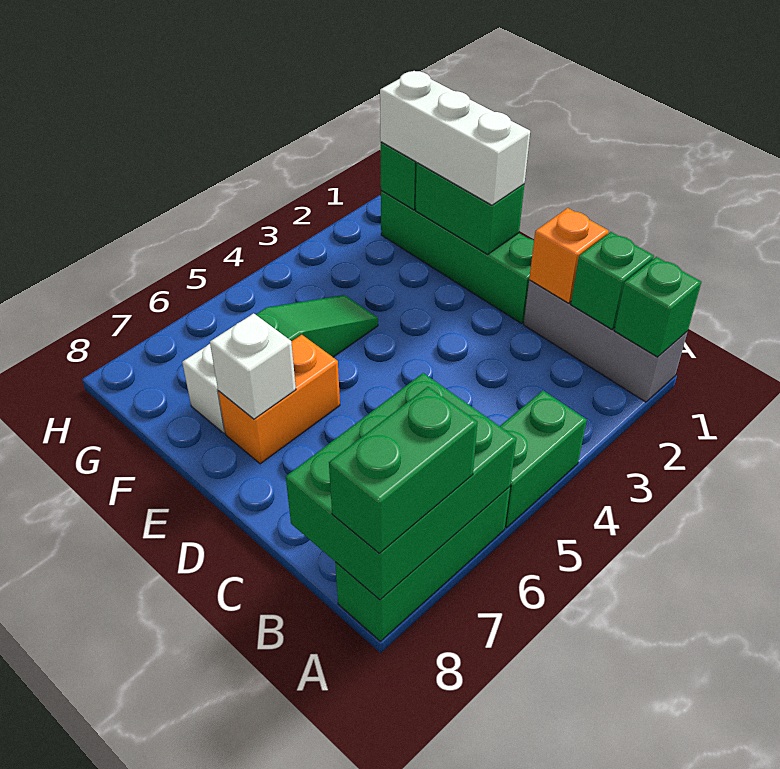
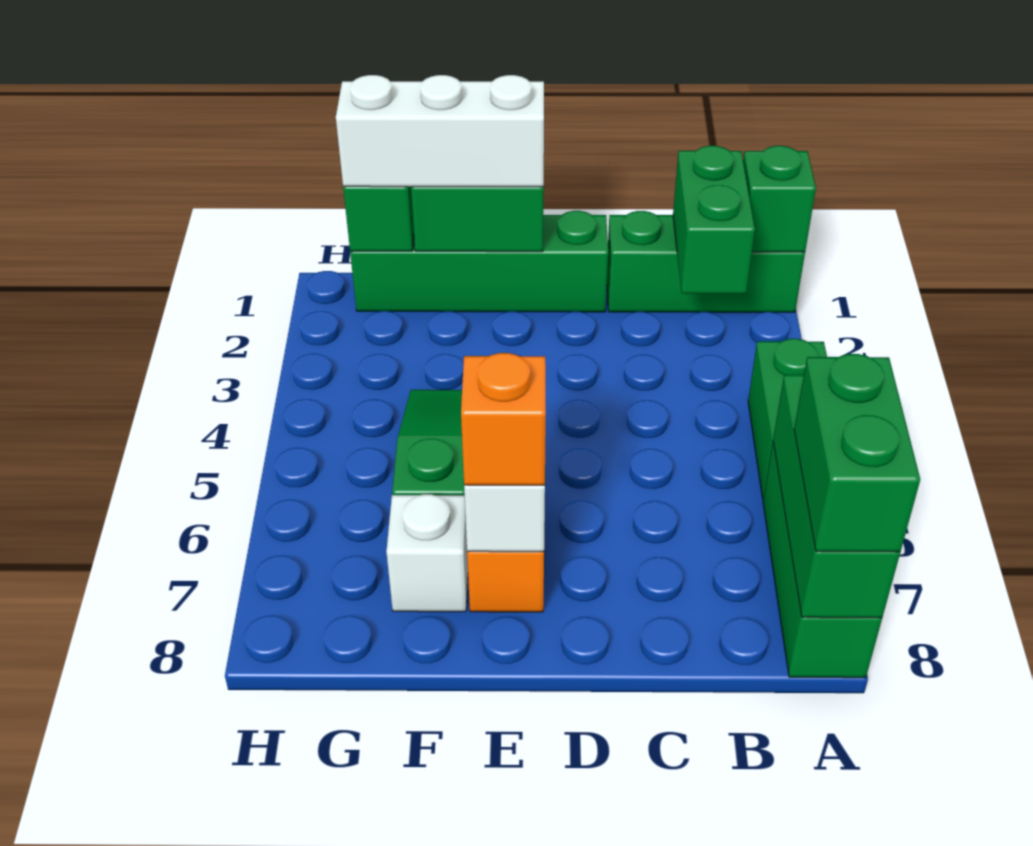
grey brick A1:C1 level 1 -> green brick A1:C1 level 1
green brick A6:B8 level 2 -> green brick A6:A8 level 2
green brick B1 level 2 -> green brick B1:B2 level 2
orange brick C1 level 2 -> orange brick E7 level 3

